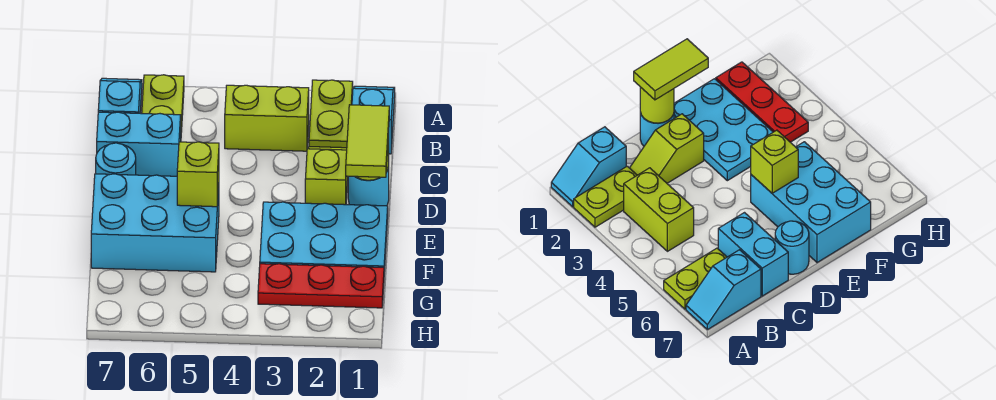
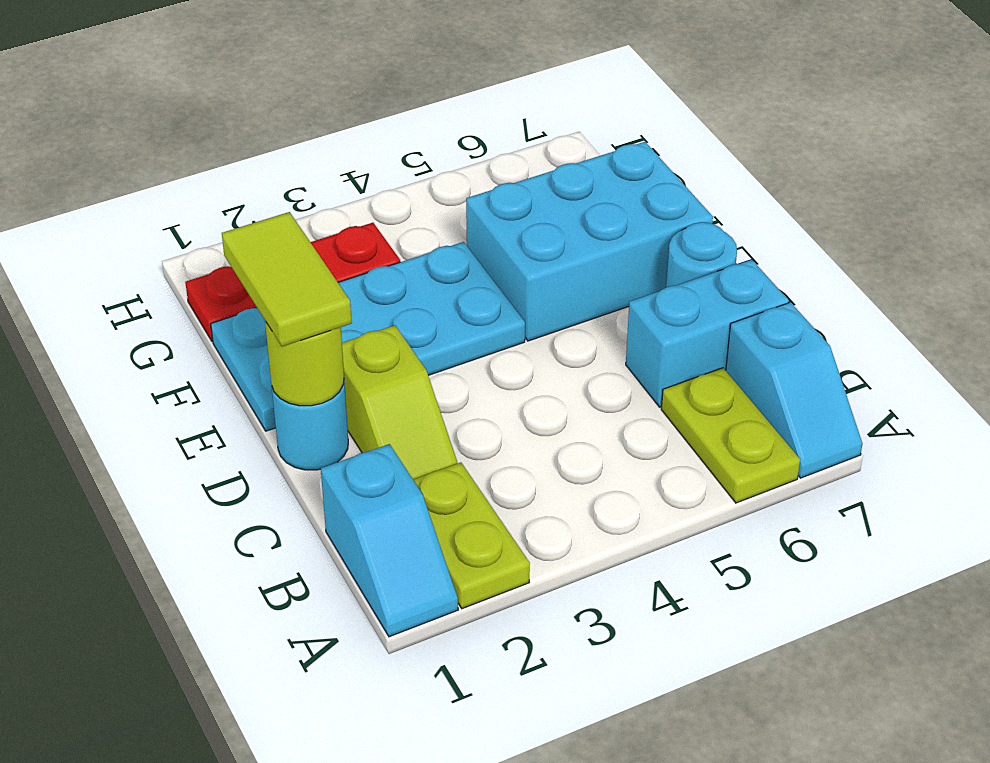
lime brick B3:B4 level 1 -> none
cyan plate E1:F3 level 1 -> cyan plate E1:F4 level 1
lime brick E5 level 2 -> none

